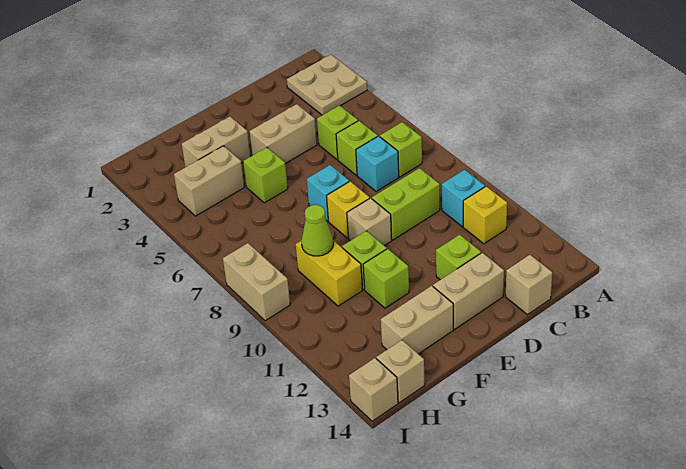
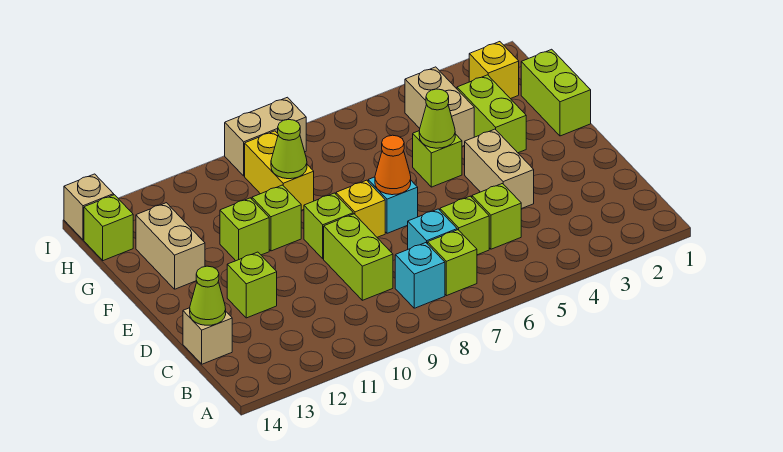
tan plate A2:B3 level 1 -> none
cyan brick B10 level 1 -> cyan brick B8 level 1
yellow brick B11 level 1 -> yellow brick H2 level 1
none -> lime cone C14 level 2
tan brick D13:E13 level 1 -> none
none -> orange cone E7 level 2
tan brick E9 level 1 -> lime brick E9 level 1
none -> lime brick F1:G1 level 1
tan brick F3:G3 level 1 -> lime brick F3:G3 level 1
none -> lime cone F5 level 2
yellow brick G9:G10 level 1 -> yellow brick G9:H9 level 1
tan brick H14 level 1 -> lime brick H14 level 1

